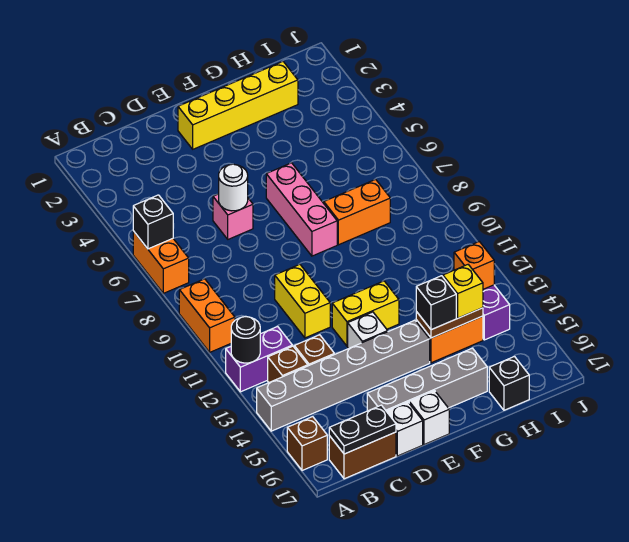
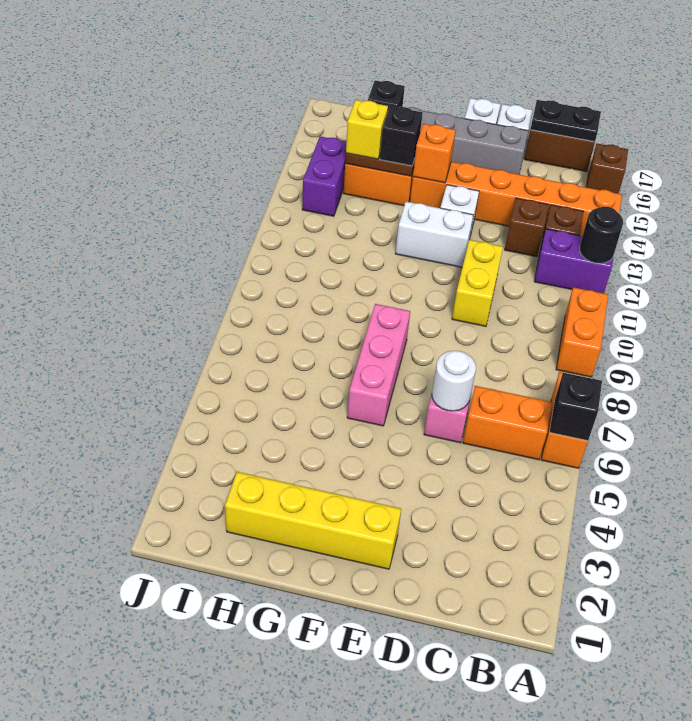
grey brick A14:F14 level 1 -> orange brick A14:F14 level 1
yellow brick E12:F12 level 1 -> white brick E12:F12 level 1
orange brick G8:H8 level 1 -> orange brick B6:C6 level 1
orange brick I13 level 2 -> orange brick F14 level 2

